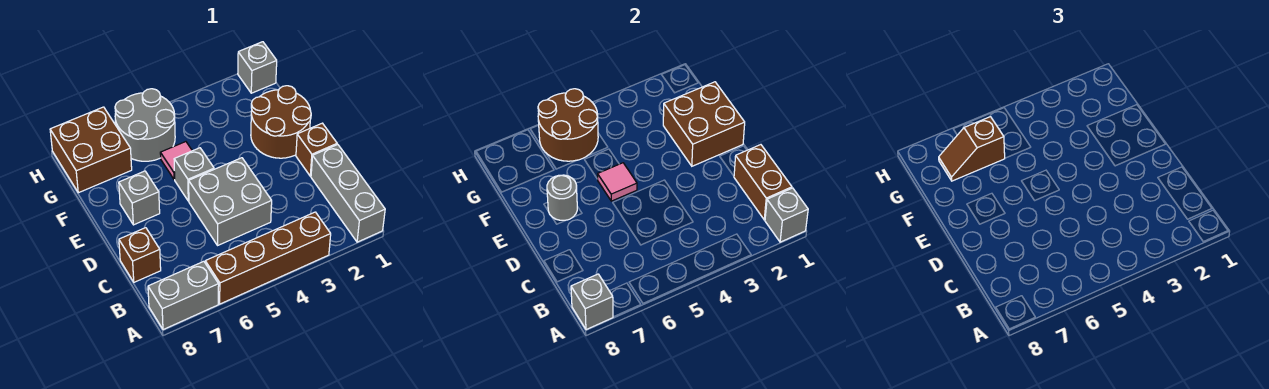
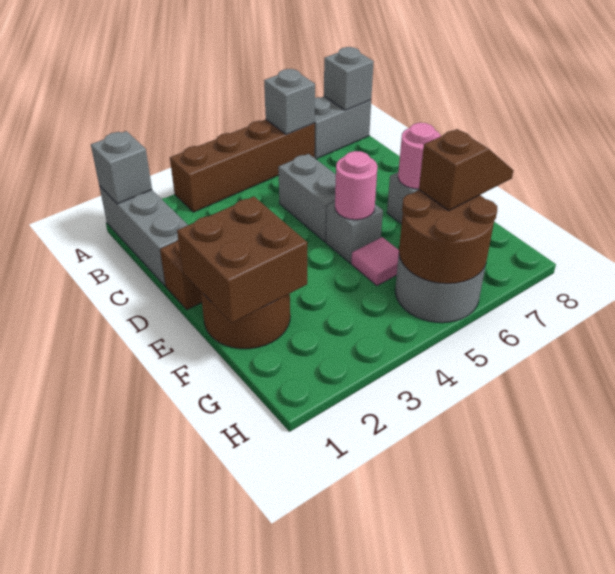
brown brick B1:C1 level 2 -> none
grey brick C4:D5 level 1 -> grey brick C5:D5 level 1
brown brick C8 level 1 -> none
pink tile E5 level 2 -> pink round brick E5 level 2
grey round brick E7 level 2 -> pink round brick E7 level 2
brown brick G7:H8 level 1 -> none
grey brick H1 level 1 -> grey brick A6 level 2

